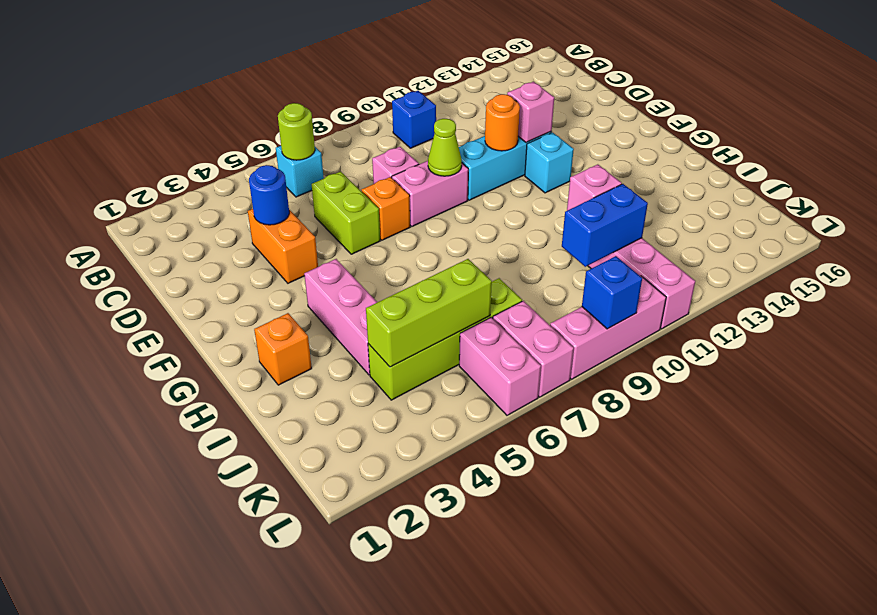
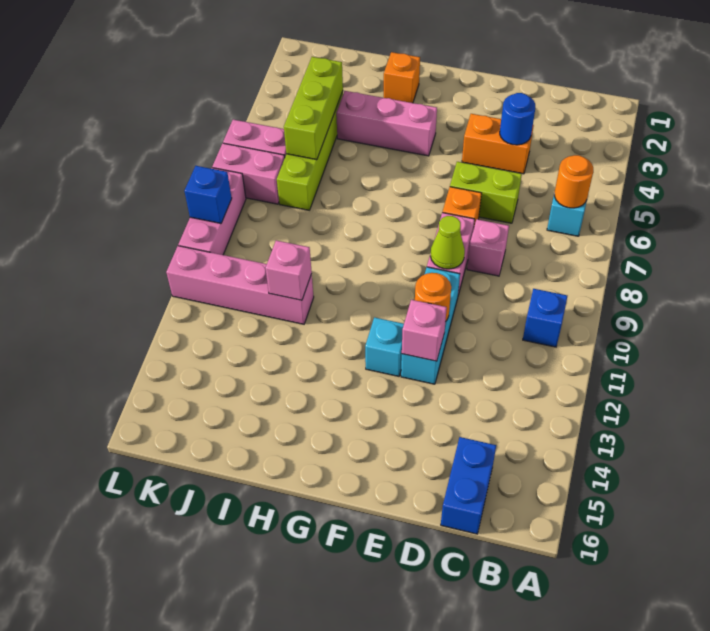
lime round brick B6 level 2 -> orange round brick B6 level 2
blue brick J10:J11 level 2 -> blue brick C15:C16 level 1

